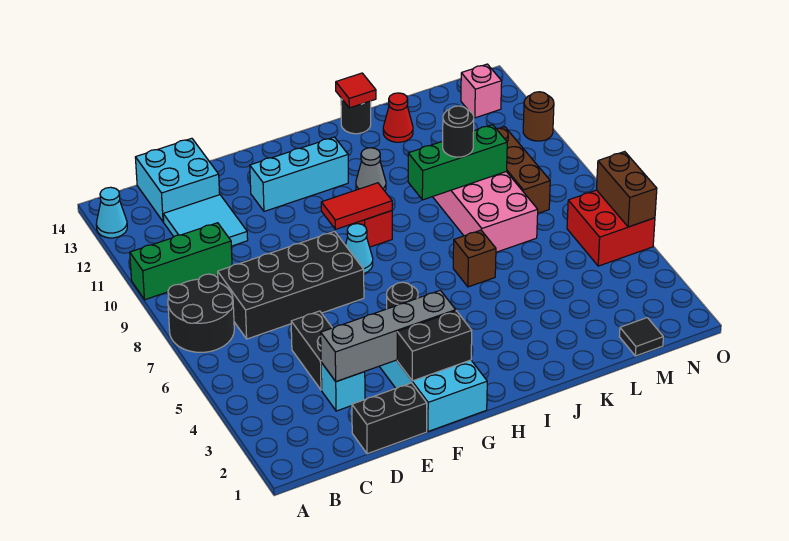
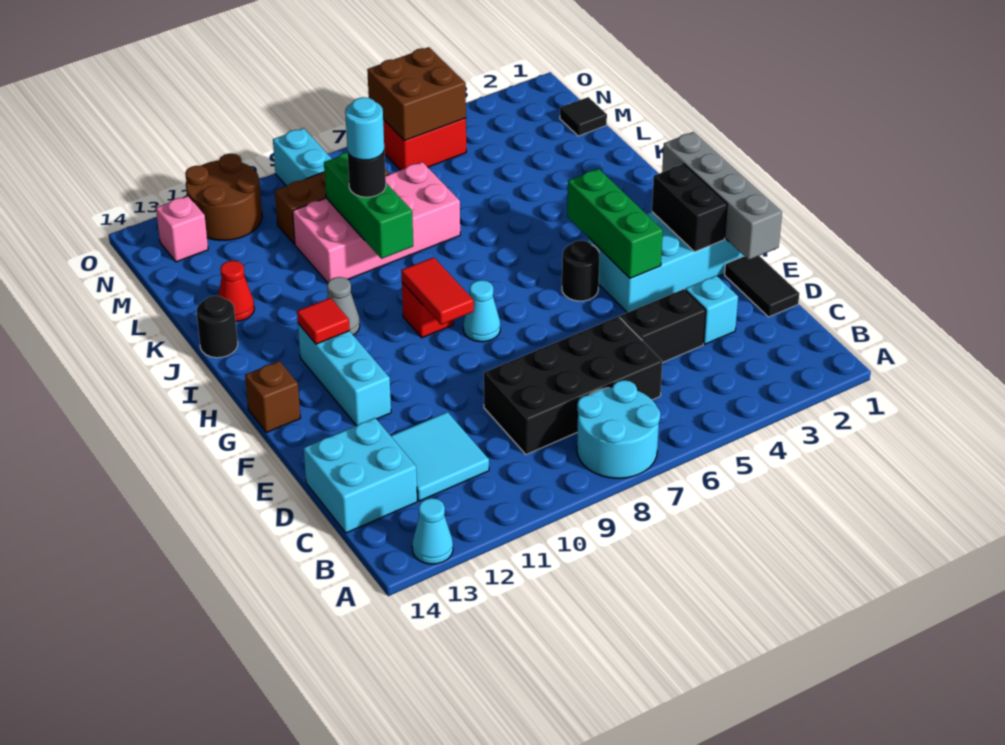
black round brick A7:B8 level 1 -> cyan round brick A7:B8 level 1
green brick A10:C10 level 1 -> green brick F4:H4 level 2
black brick C7:F8 level 1 -> black brick C6:D9 level 1
black brick D1:E1 level 1 -> black tile D1:E1 level 1
grey brick D3:G3 level 2 -> grey brick E1:H1 level 2
brown brick J6 level 1 -> brown brick G14 level 1
red tile J14 level 2 -> red tile H12 level 2
none -> cyan round brick K9 level 4
none -> cyan brick N9:O9 level 1
brown brick O5:O6 level 2 -> brown brick N5:O6 level 2
brown round brick O11 level 1 -> brown round brick N11:O12 level 1

